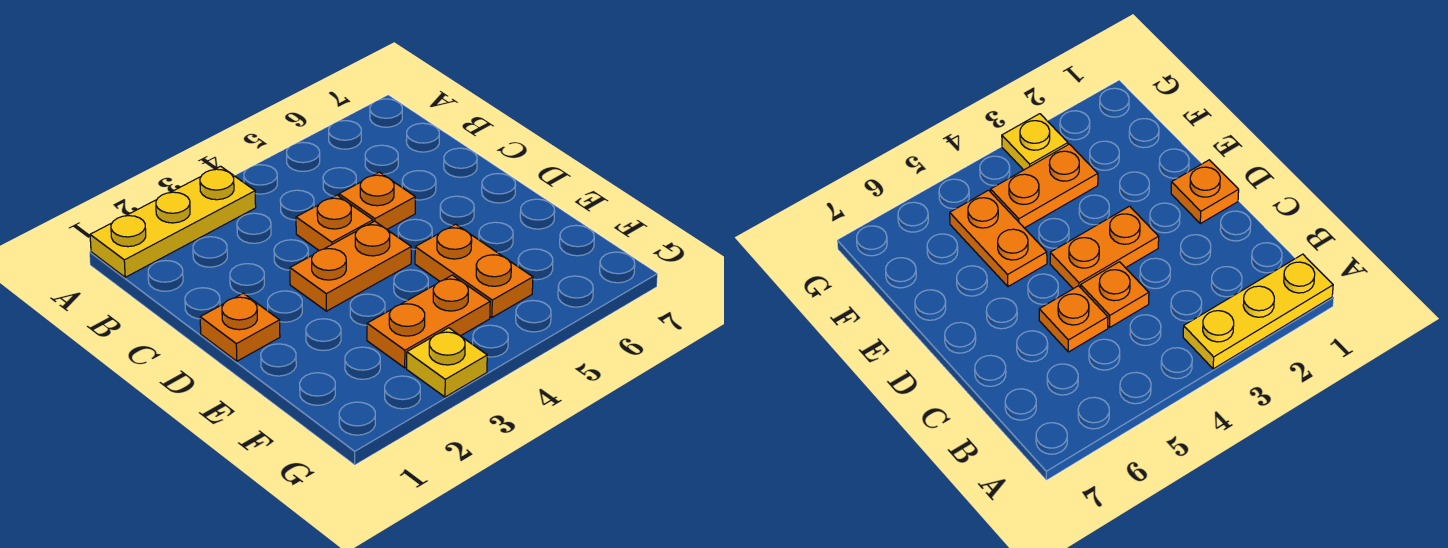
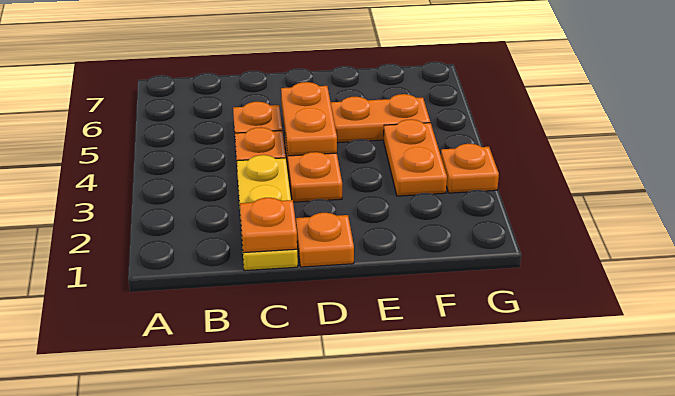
yellow plate A1:A3 level 1 -> yellow plate C1:C3 level 1
none -> orange plate C1 level 2
none -> orange plate D4:D5 level 2
yellow plate G3 level 1 -> orange plate G3 level 1

